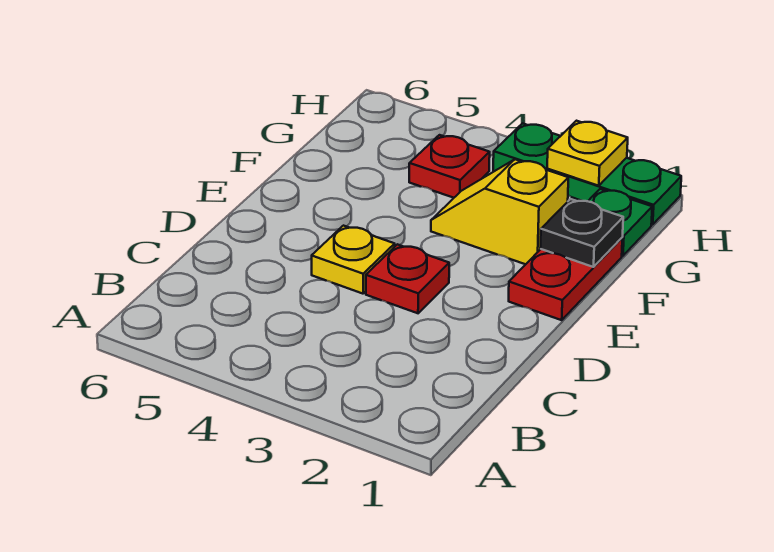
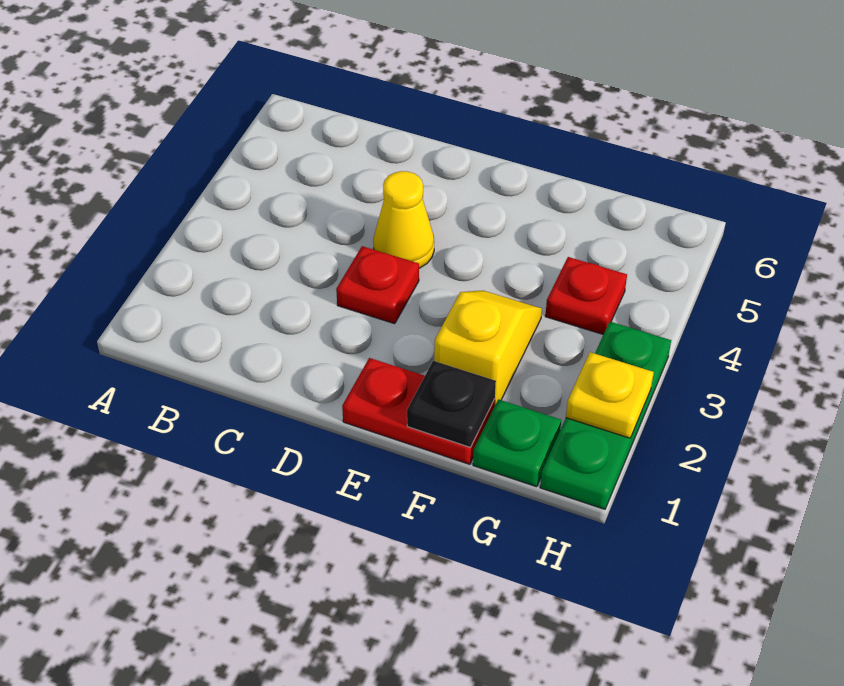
yellow plate D4 level 1 -> yellow cone D4 level 1

